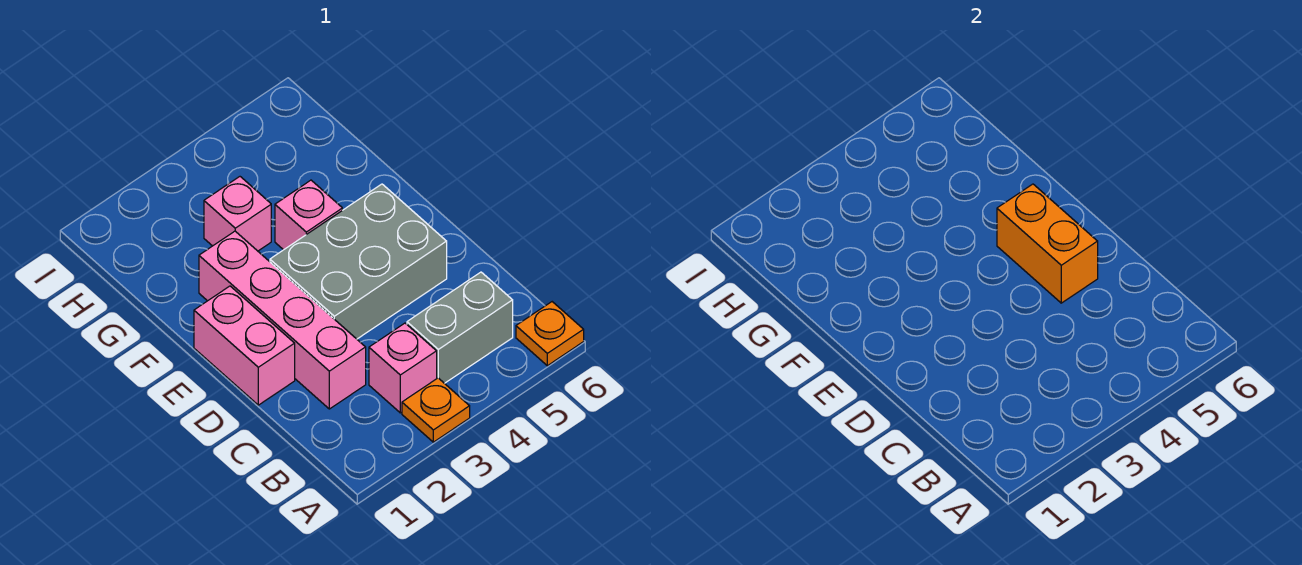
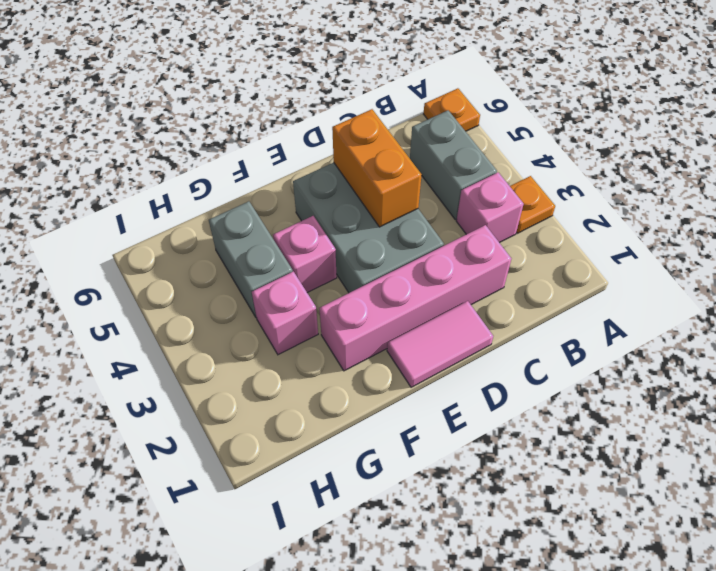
pink brick D1:E1 level 1 -> pink tile D1:E1 level 1
orange brick D5:E5 level 2 -> orange brick D4:D5 level 2
none -> grey brick G4:G5 level 1

